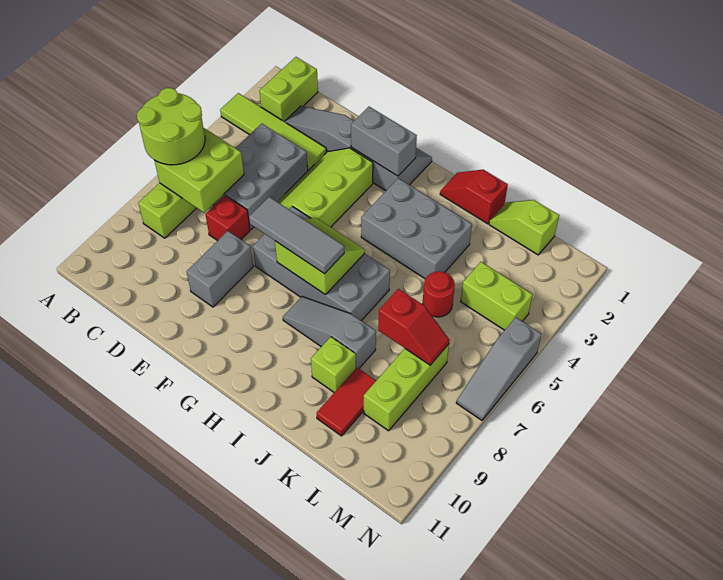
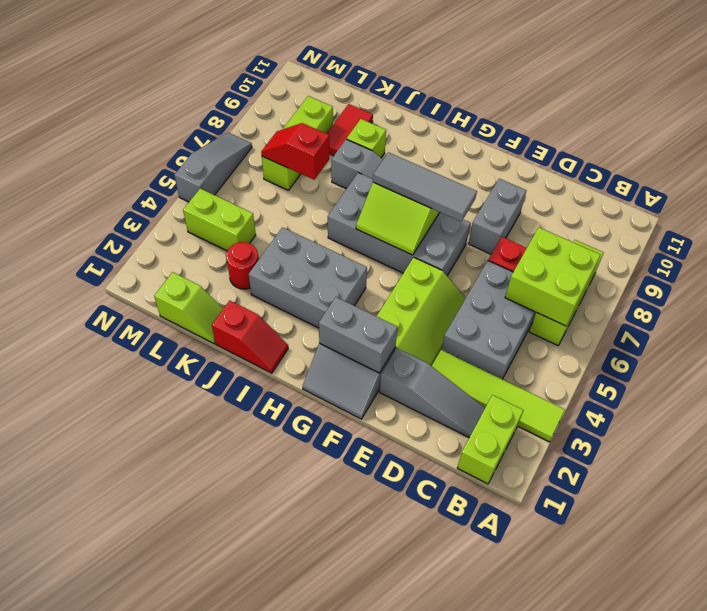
lime round brick A6:B7 level 3 -> none
red round brick K5 level 1 -> red round brick K3 level 1

